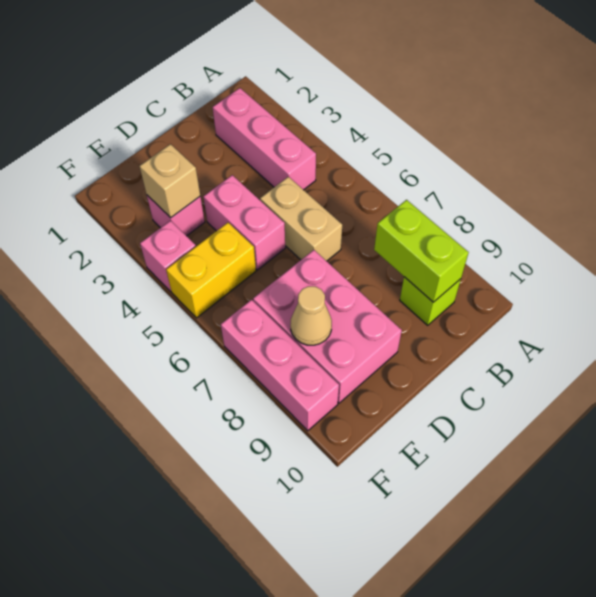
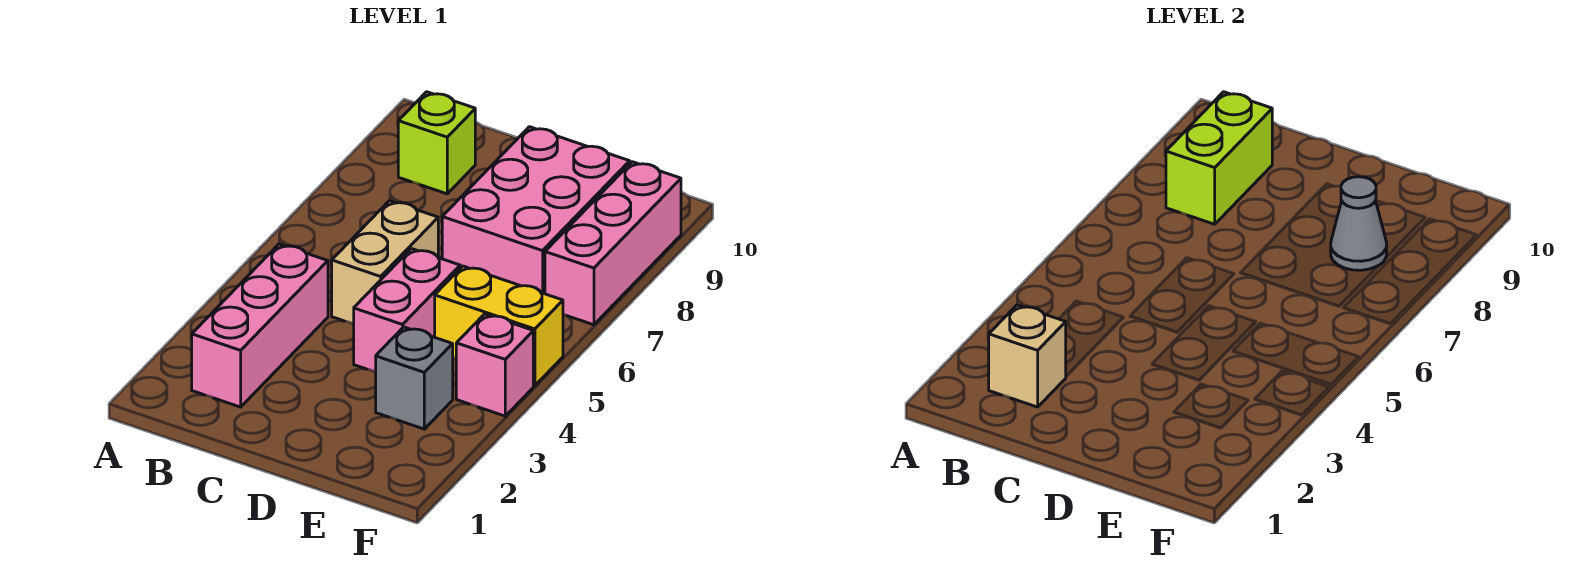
pink brick E3 level 1 -> grey brick E3 level 1
tan brick E3 level 2 -> tan brick B2 level 2
tan cone E8 level 2 -> grey cone E8 level 2

